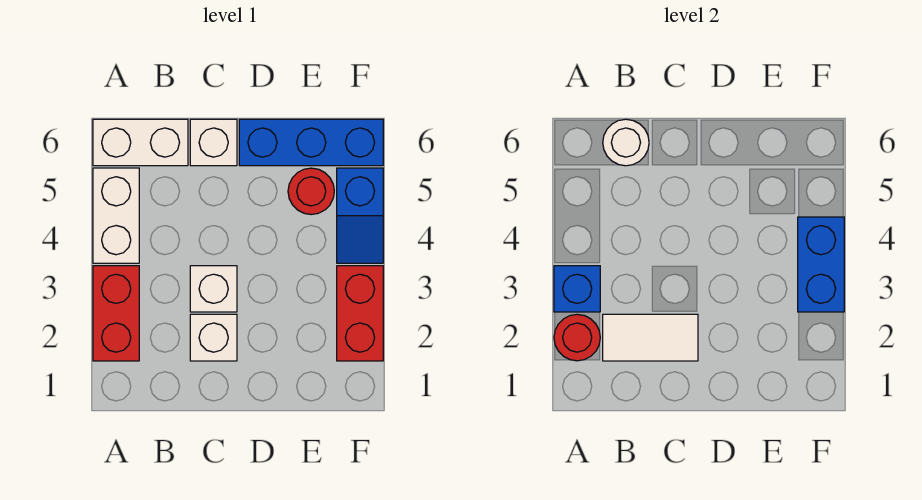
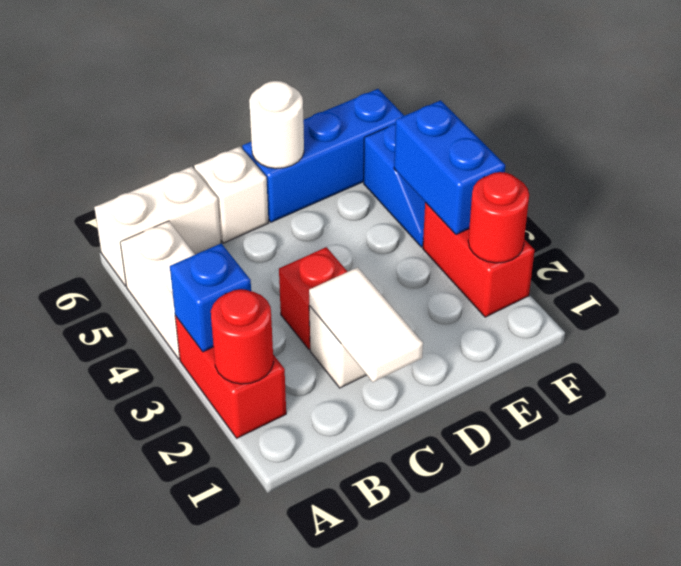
white tile B2:C2 level 2 -> white tile C1:C2 level 2
white round brick B6 level 2 -> white round brick D6 level 2
white brick C3 level 1 -> red brick C3 level 1
red round brick E5 level 1 -> red round brick F2 level 2

